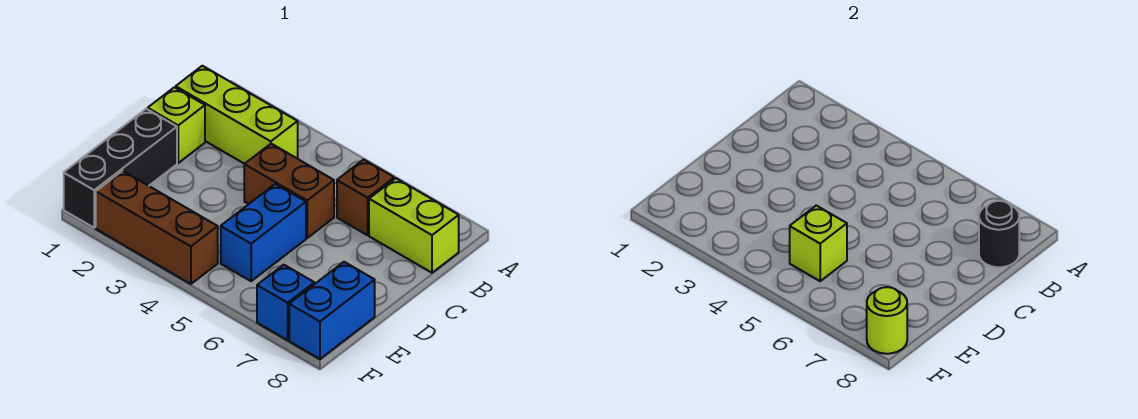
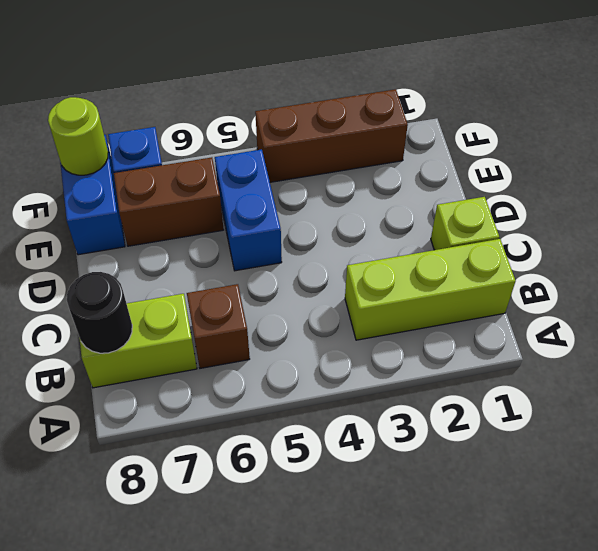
brown brick C4:C5 level 1 -> brown brick E6:E7 level 1
black brick D1:F1 level 1 -> none
lime brick E5 level 2 -> none

